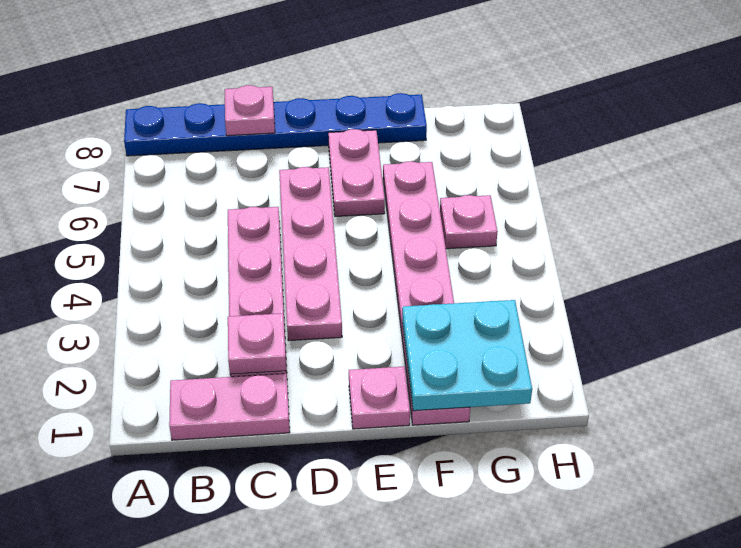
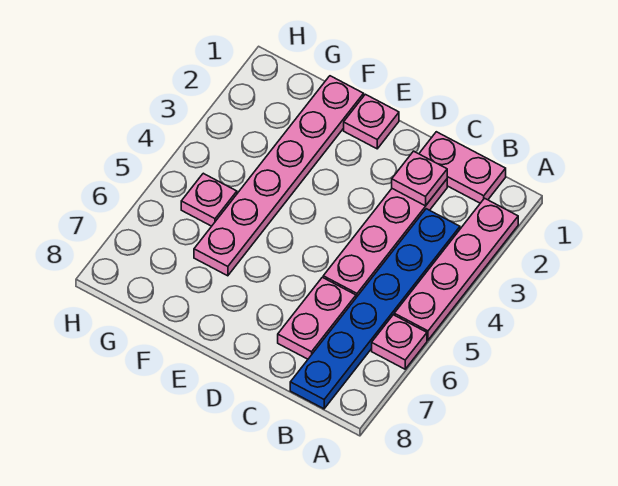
blue plate A8:F8 level 1 -> blue plate B3:B8 level 1
pink plate C8 level 2 -> pink plate A6 level 1
pink plate D3:D6 level 1 -> pink plate A2:A5 level 1
pink plate E6:E7 level 1 -> pink plate C6:C7 level 1
cyan plate F1:G2 level 2 -> none

